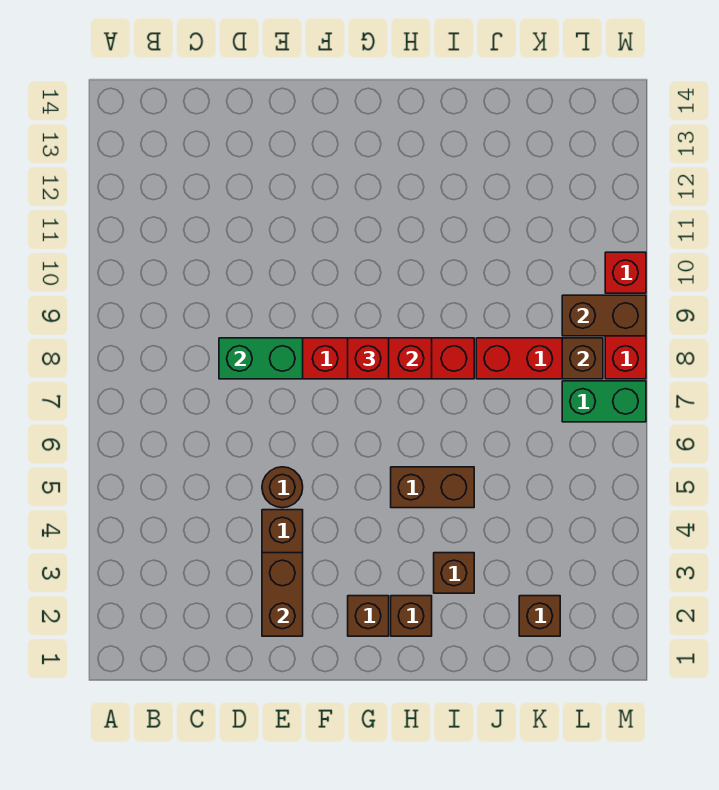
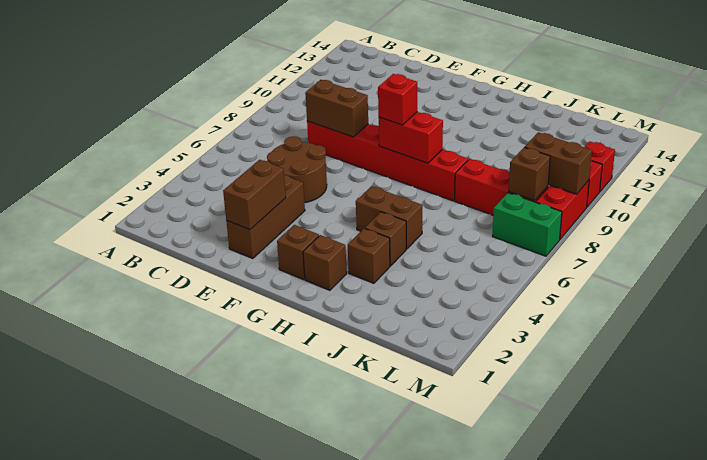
green brick D8:E8 level 2 -> brown brick D8:E8 level 2
brown round brick E5 level 1 -> brown round brick D5:E6 level 1
brown brick K2 level 1 -> brown brick I4 level 1
none -> red brick M11 level 1

